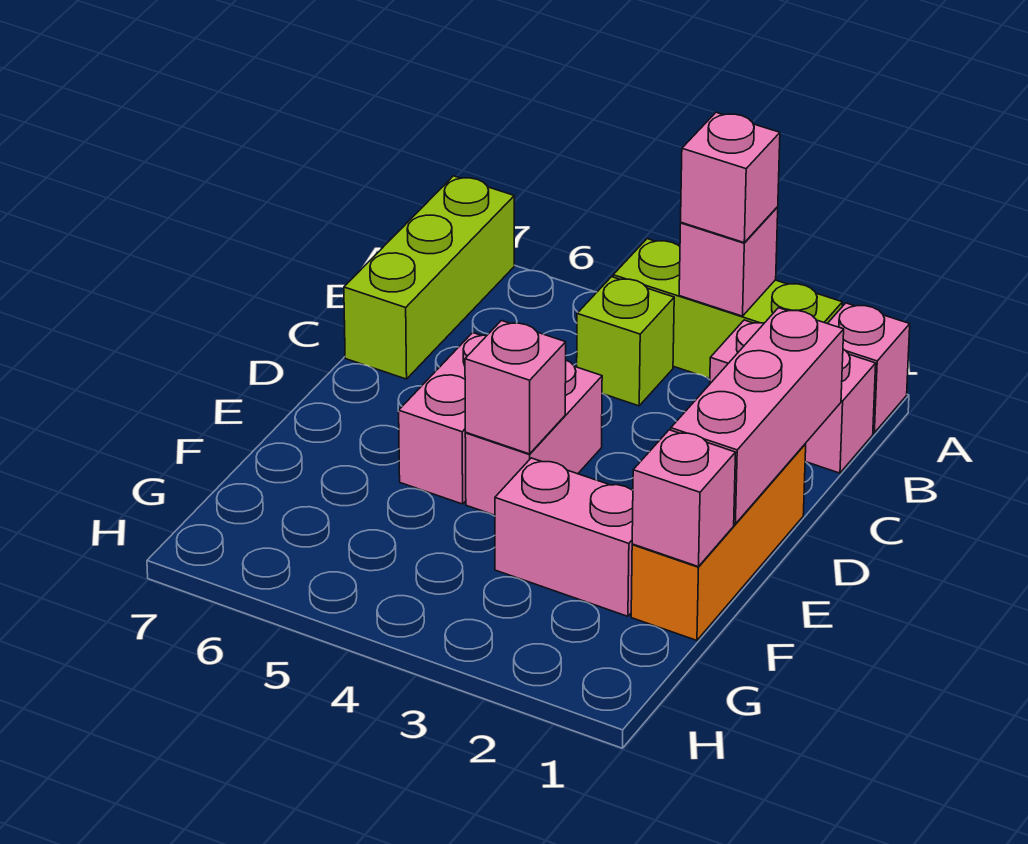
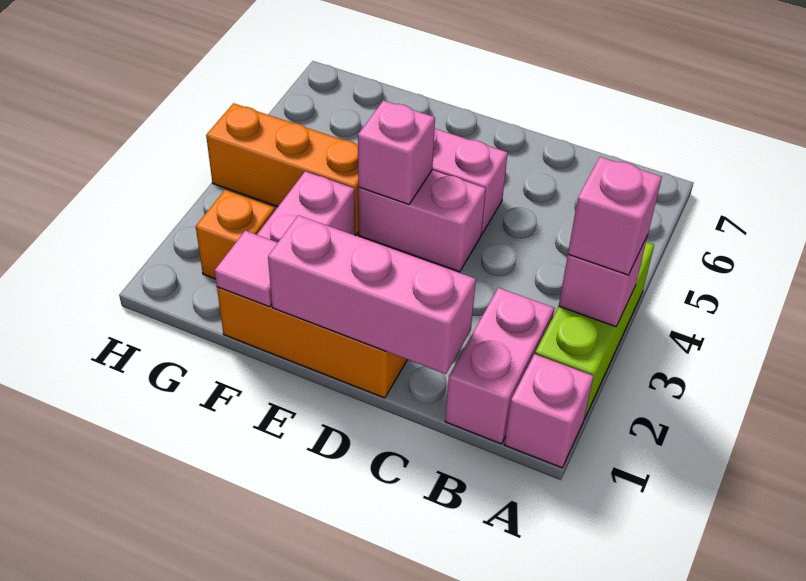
lime brick A7:C7 level 1 -> none
lime brick B4 level 1 -> none
pink brick F1 level 2 -> pink tile F1 level 2
none -> orange brick F4:H4 level 1
none -> orange brick G2 level 1

